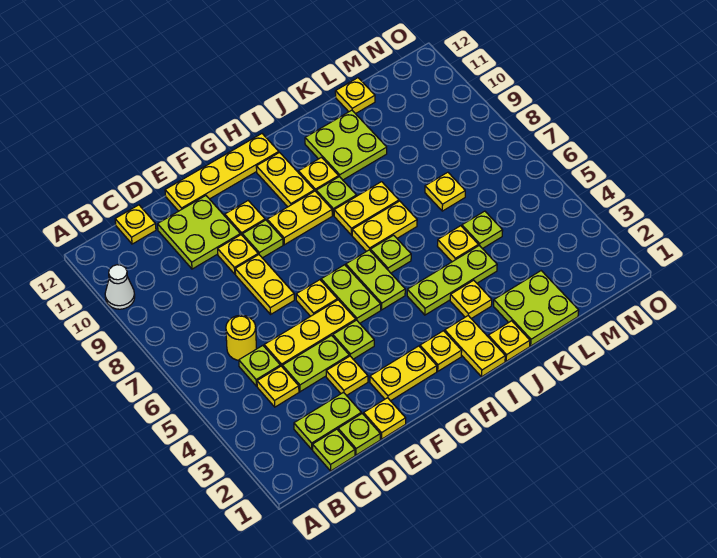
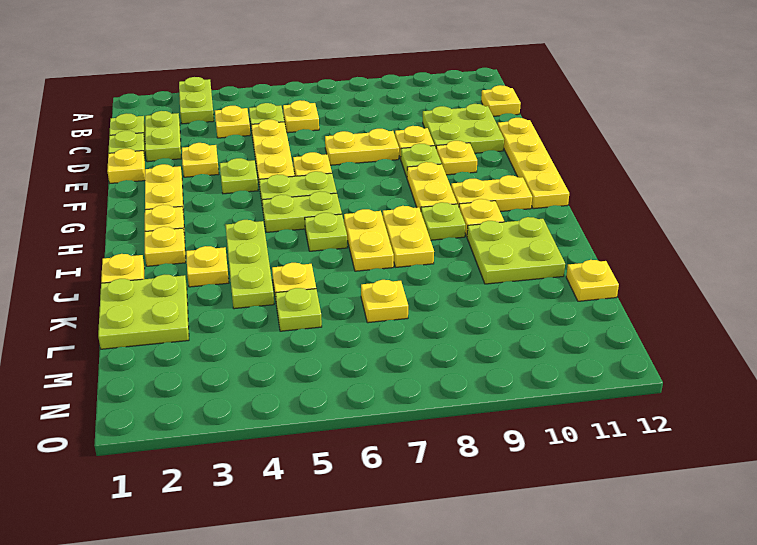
white cone A10 level 1 -> none
yellow round brick C6 level 1 -> yellow plate C6 level 1
lime plate D4:E4 level 1 -> lime plate A3:B3 level 1
yellow plate I1:I2 level 1 -> yellow plate I2 level 1

